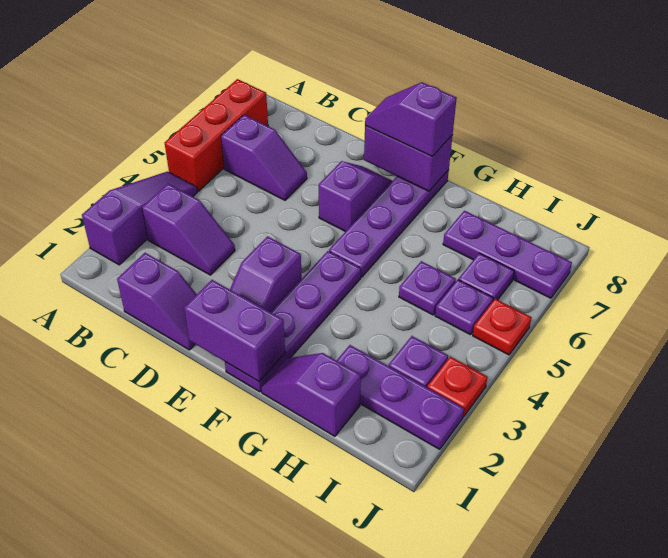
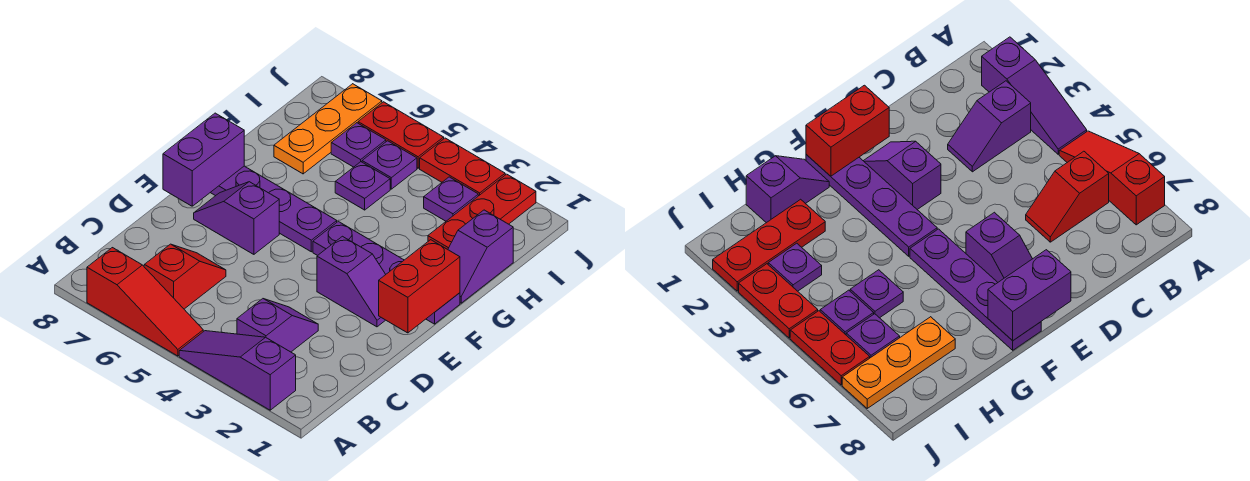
red brick A5:A7 level 1 -> red slope A5:A7 level 1 top 7
purple slope B6:C6 level 1 top B -> red slope B6:C6 level 1 top B
purple slope C1:D1 level 1 top C -> none
purple brick E1:F1 level 2 -> red brick E1:F1 level 2
purple slope E8:F8 level 3 top F -> none
purple plate H2:J2 level 1 -> red plate H2:J2 level 1
purple plate H7:J7 level 1 -> orange plate H7:J7 level 1
red plate J3 level 1 -> red plate J3:J4 level 1
red plate J5 level 1 -> red plate J5:J6 level 1

